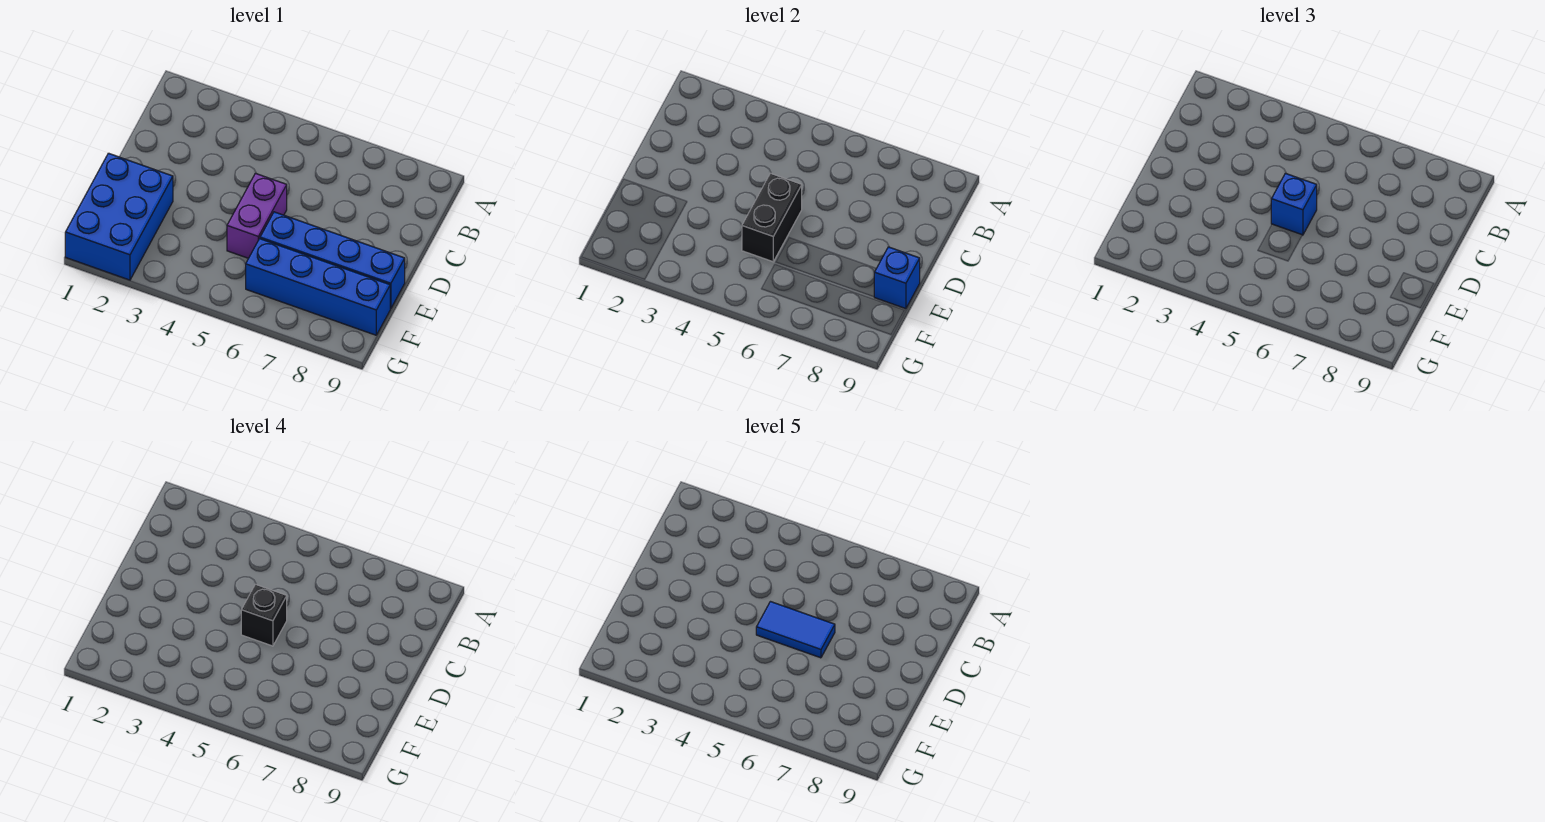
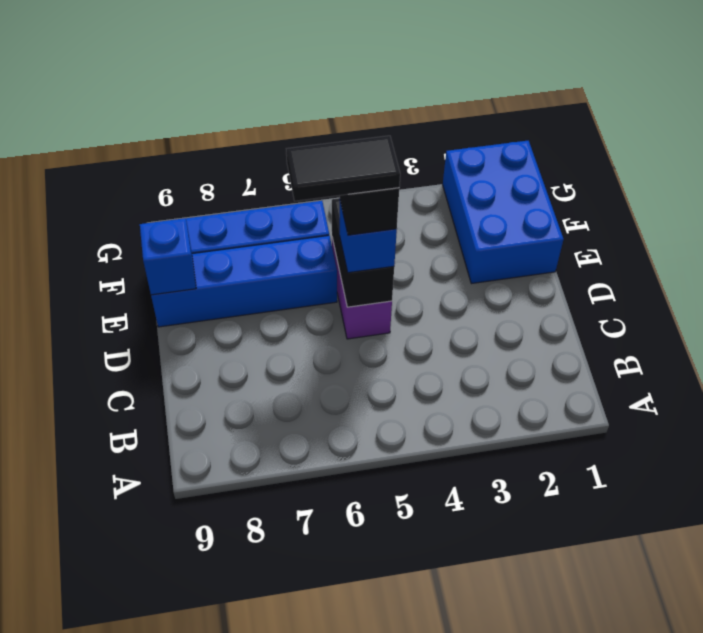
blue tile D5:D6 level 5 -> black tile D5:D6 level 5

